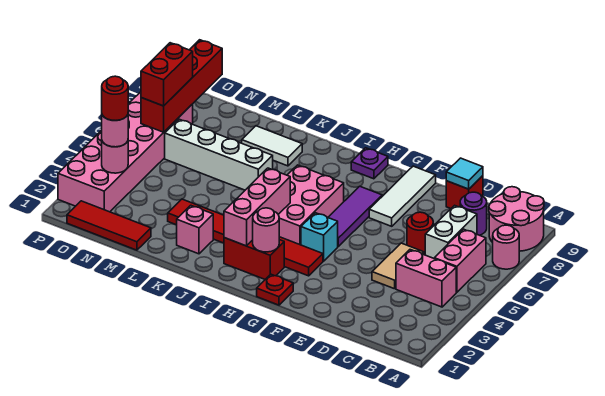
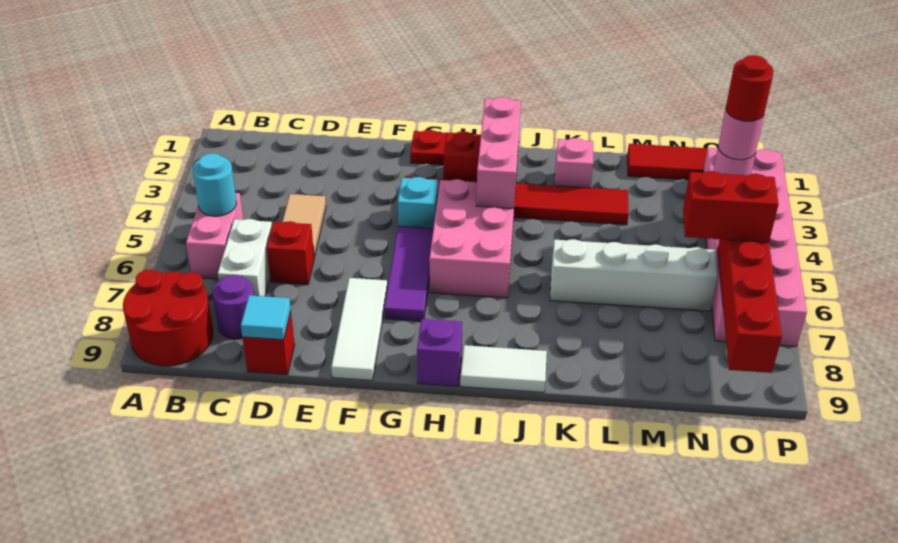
pink round brick A7 level 1 -> none
pink round brick A8:B9 level 1 -> red round brick A8:B9 level 1
pink brick B4:C4 level 1 -> none
none -> cyan round brick B5 level 2
red round brick D6 level 1 -> red brick D6 level 1
pink round brick H2 level 2 -> none
purple plate H9 level 1 -> purple brick H9 level 1
white tile K8:L8 level 1 -> white tile I9:J9 level 1
red brick O6:O7 level 3 -> red brick N6:O6 level 3

